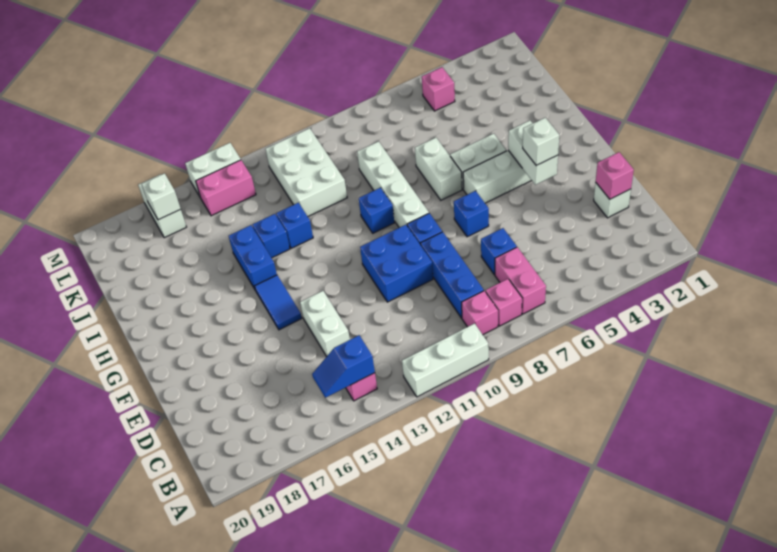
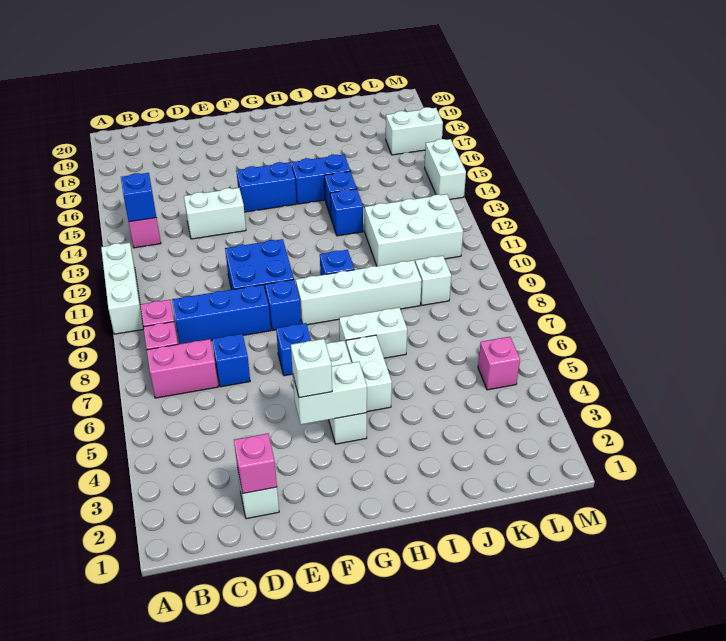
blue tile F15:G15 level 1 -> blue brick F15:G15 level 1
pink brick L14:L15 level 1 -> none
white brick L17 level 2 -> white brick K9 level 1

